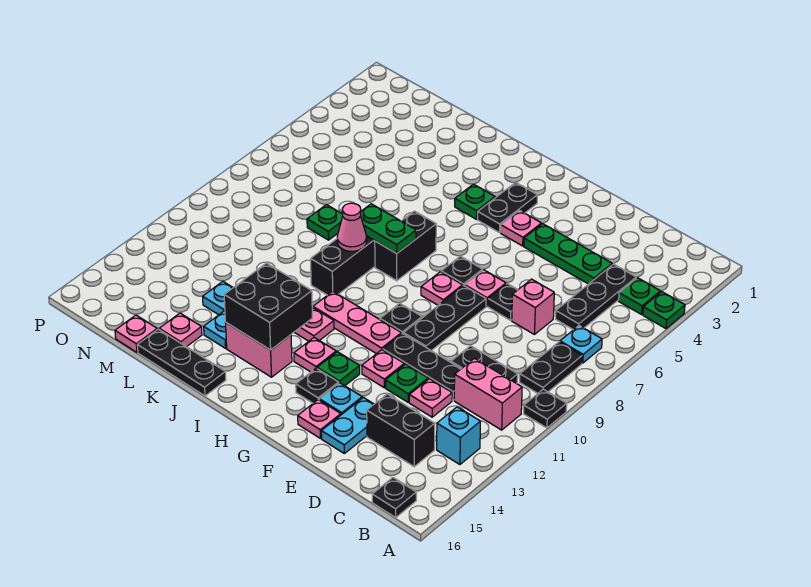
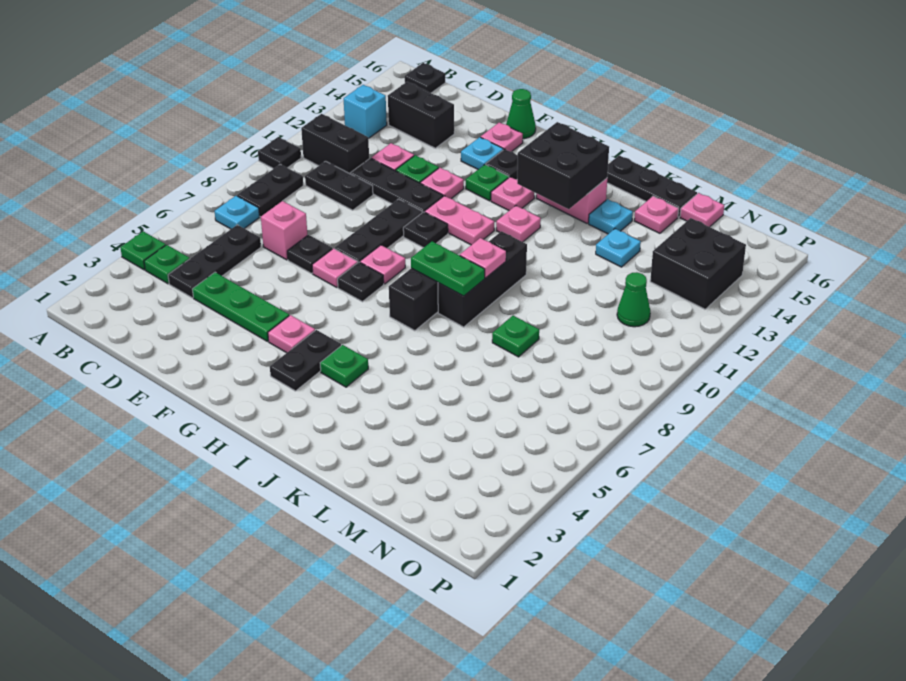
pink brick B11:C11 level 1 -> black brick B11:C11 level 1
cyan plate E14:E15 level 1 -> none
none -> green cone F16 level 1
pink plate G11:I11 level 1 -> pink plate G11:H11 level 1
pink cone J9 level 2 -> pink plate J9 level 2
none -> green cone N11 level 1
none -> black brick N13:O14 level 1

